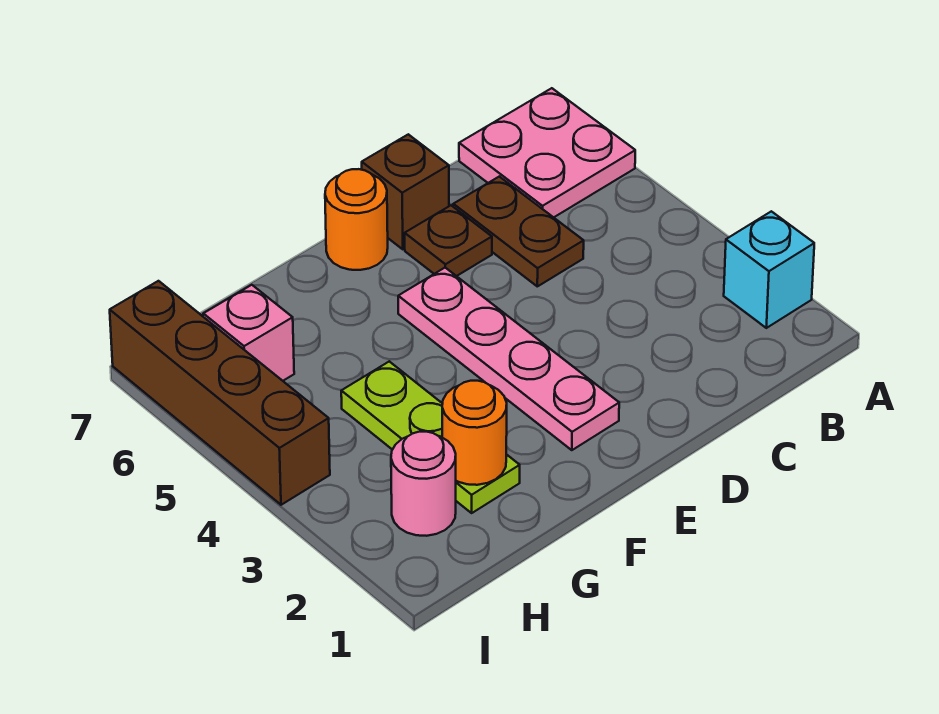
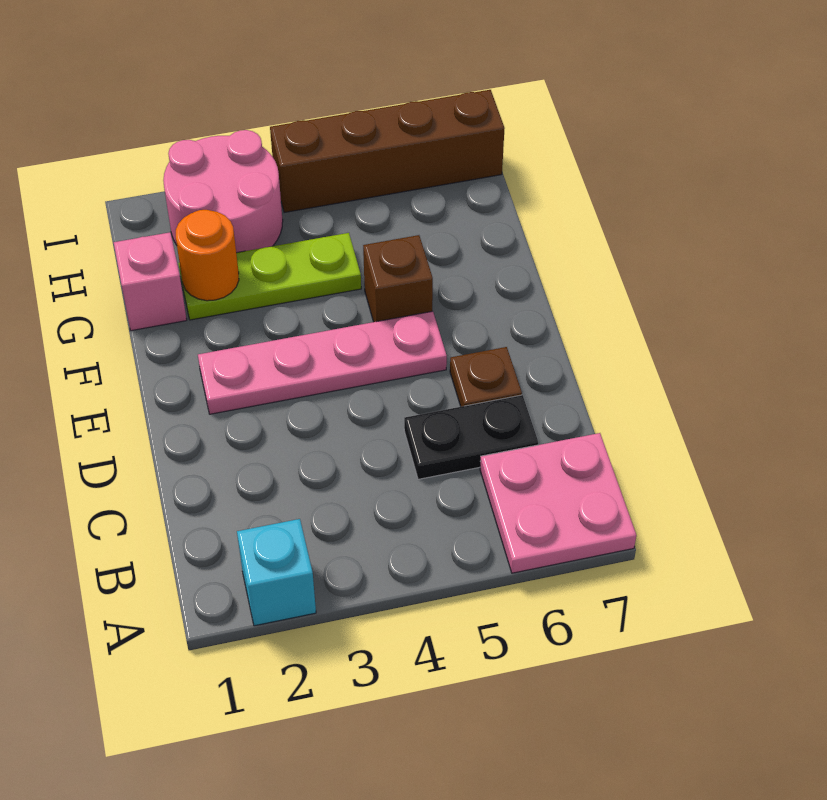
brown plate C5:C6 level 1 -> black plate C5:C6 level 1
brown brick D7 level 1 -> brown brick F5 level 1
orange round brick E7 level 1 -> none
pink round brick H2 level 1 -> pink round brick H2:I3 level 1
pink brick H6 level 1 -> pink brick G1 level 1

